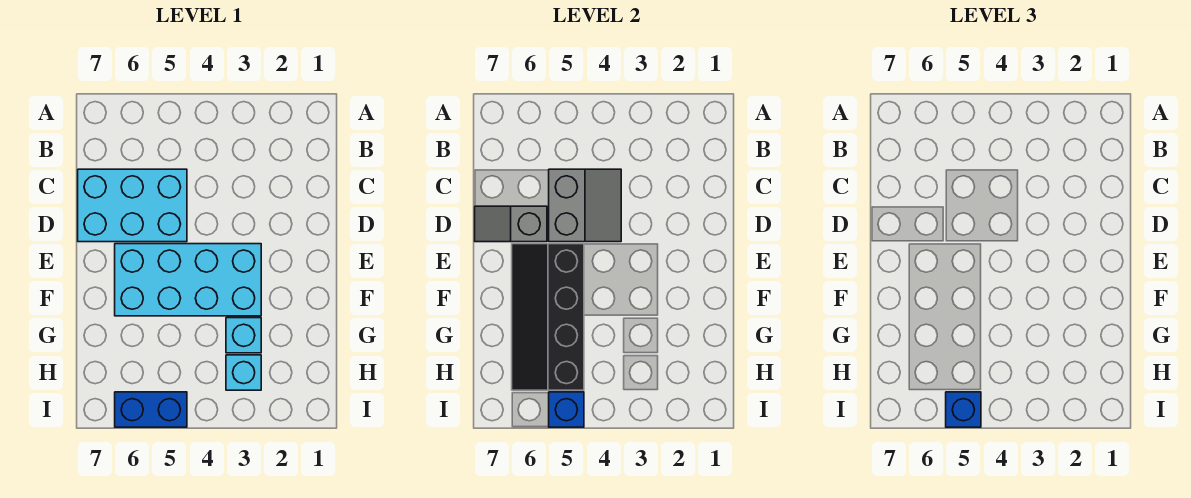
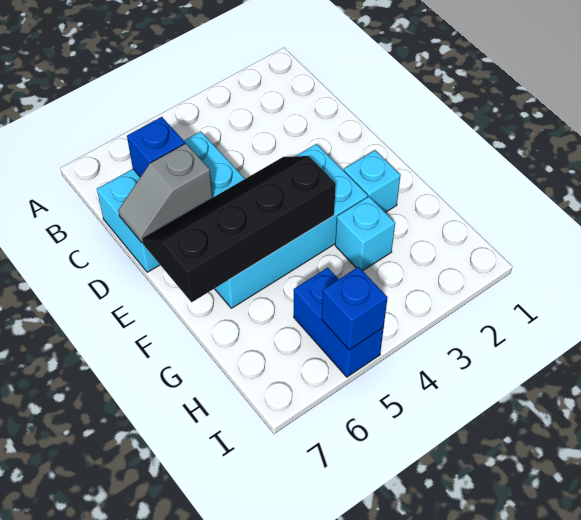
grey slope C4:D5 level 2 top 5 -> none
black slope E5:H6 level 2 top 5 -> black slope E4:F7 level 2 top F
cyan brick H3 level 1 -> cyan brick F2 level 1
blue brick I5:I6 level 1 -> blue brick H5:I5 level 1
blue brick I5 level 3 -> blue brick C6 level 2

